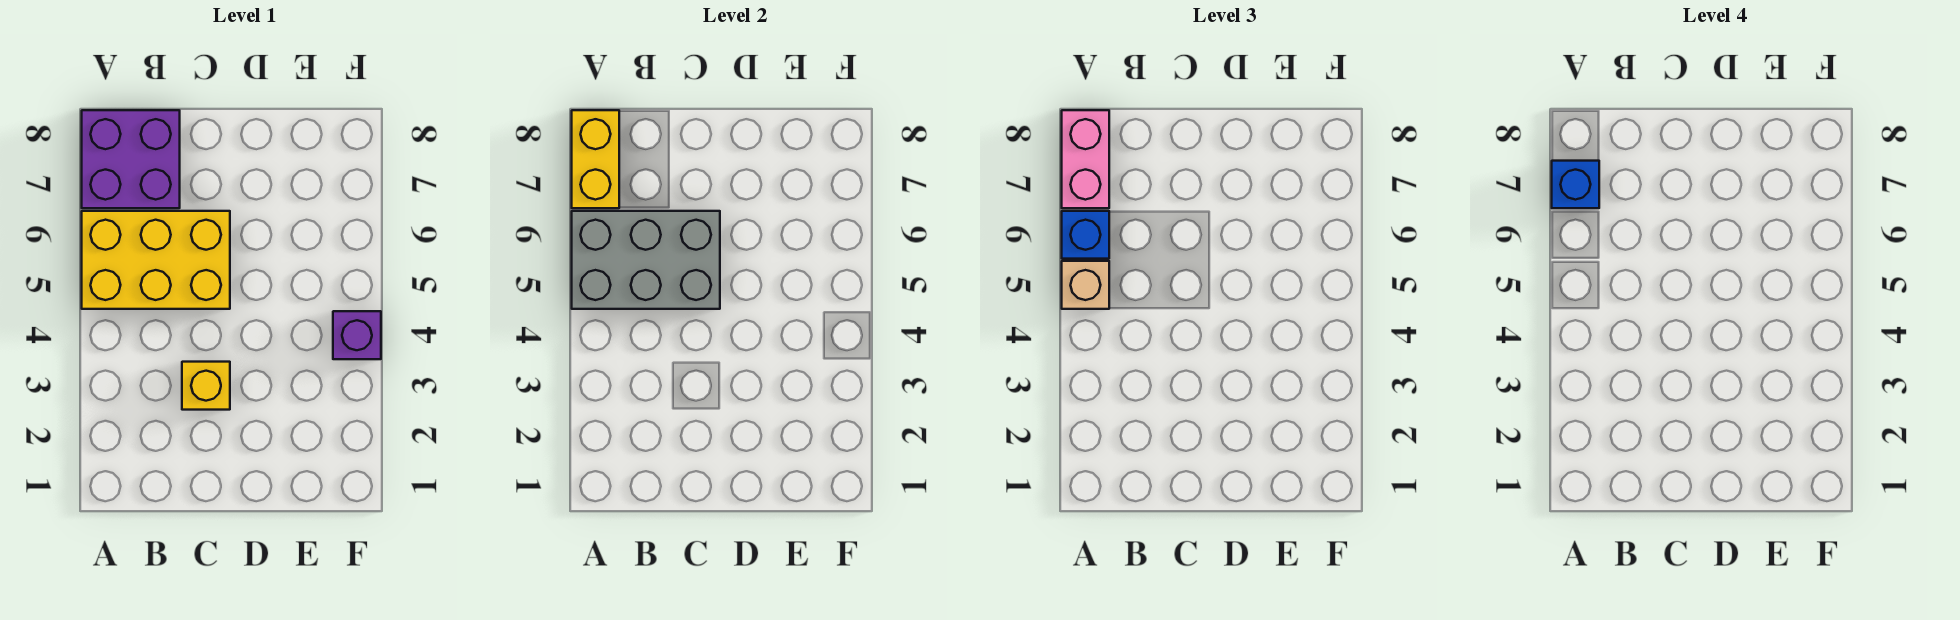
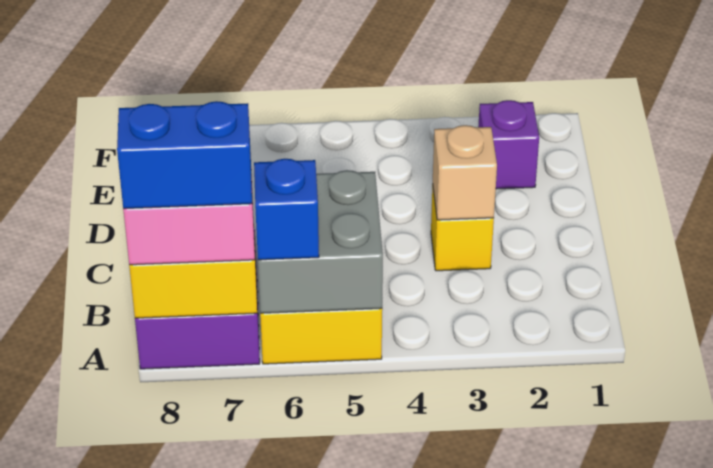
grey brick A5:C6 level 2 -> grey brick A5:B6 level 2
tan brick A5 level 3 -> tan brick C3 level 2
blue brick A7 level 4 -> blue brick A7:A8 level 4
purple brick F4 level 1 -> purple brick E2 level 1

